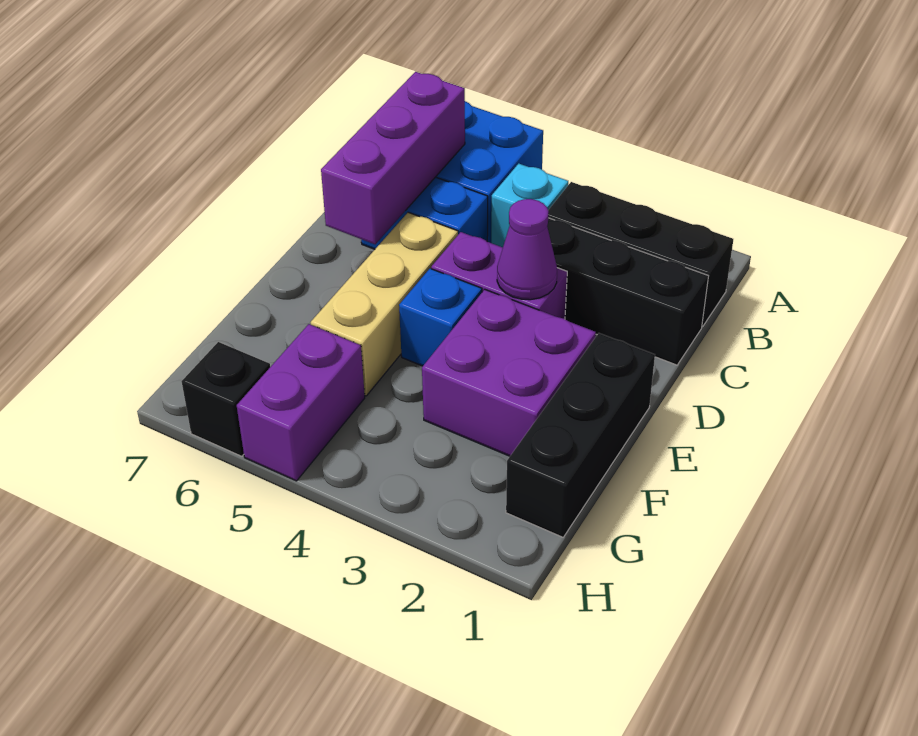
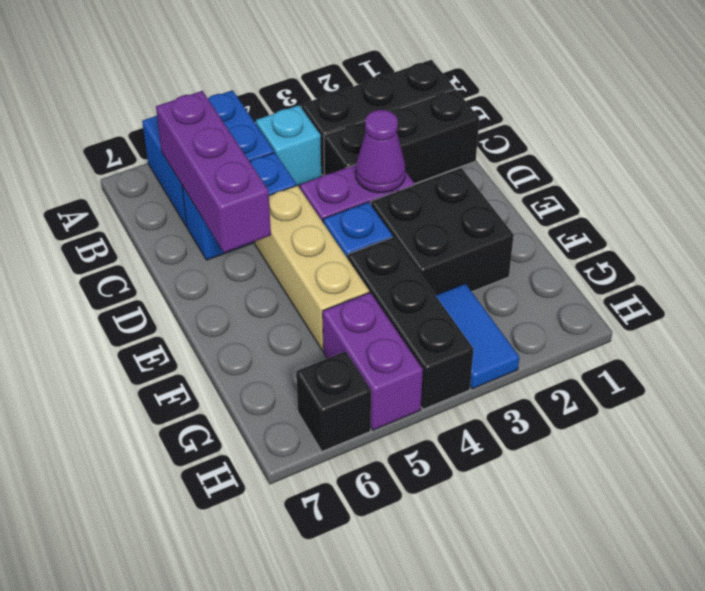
black brick E1:G1 level 1 -> black brick F4:H4 level 1
purple brick E2:F3 level 1 -> black brick E2:F3 level 1
none -> blue tile G3:H3 level 1

